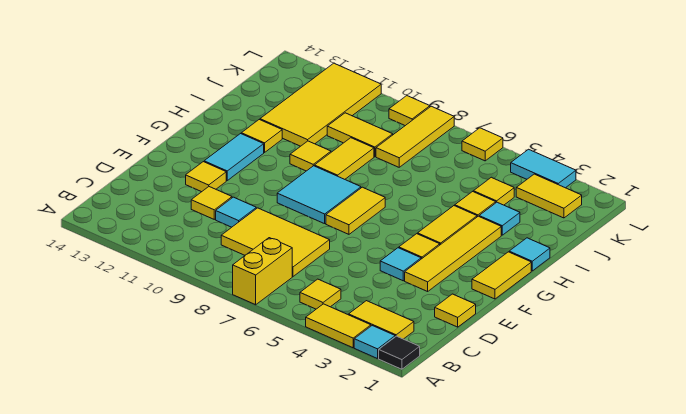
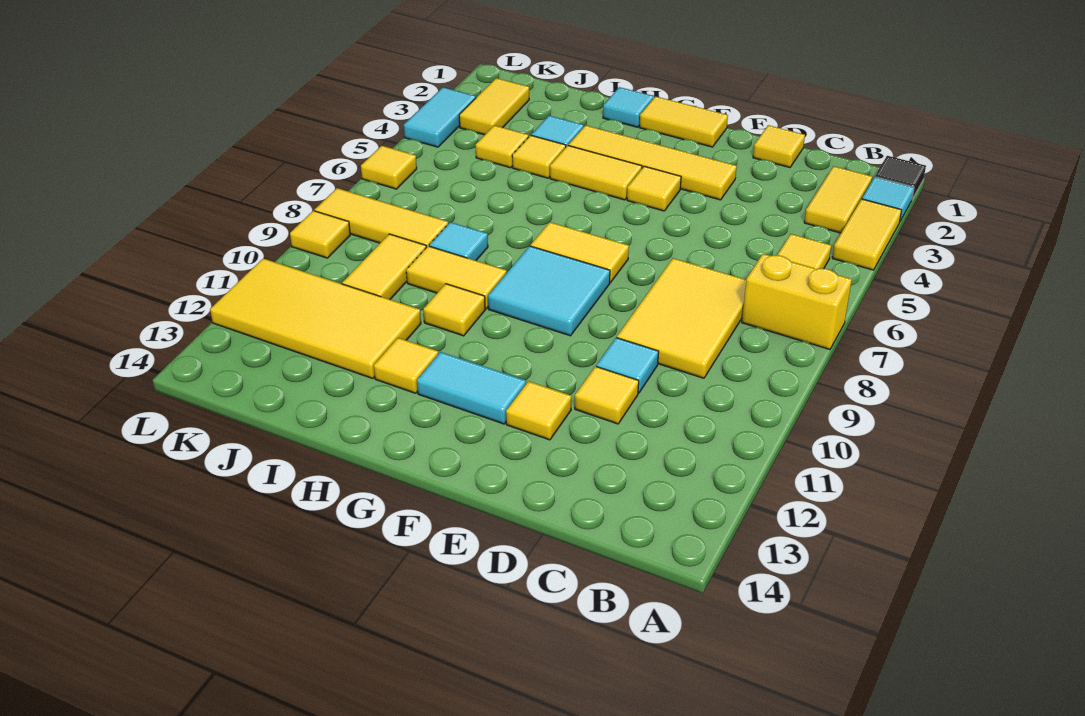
cyan tile E4 level 1 -> cyan tile I8 level 1

